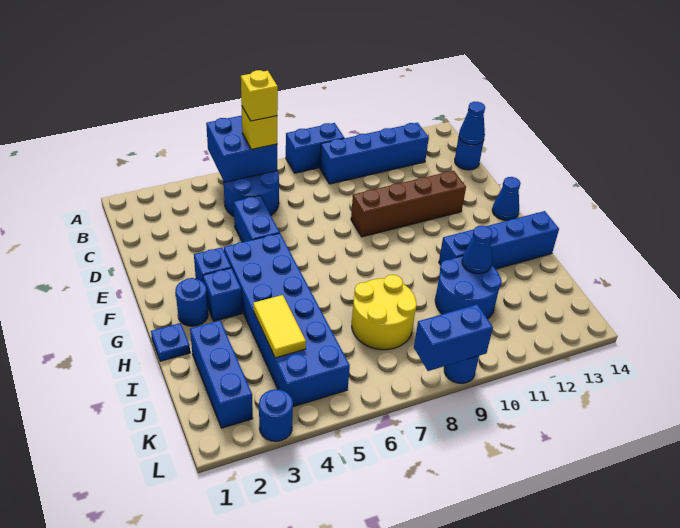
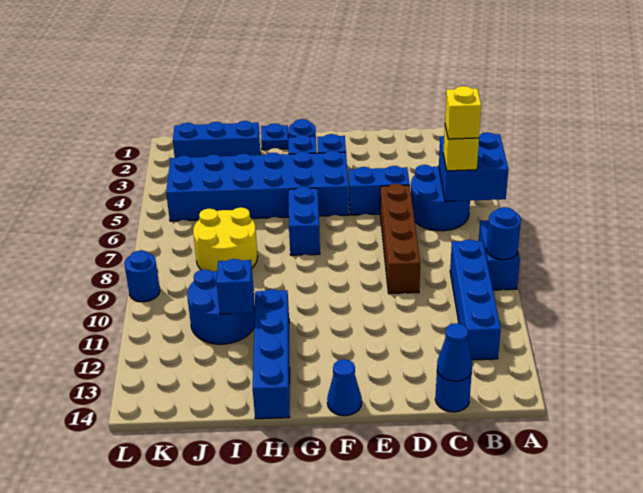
brown brick E9:E12 level 1 -> brown brick D6:D9 level 1
yellow tile I4:J4 level 2 -> none
blue cone I11 level 2 -> blue brick I11 level 2
blue round brick L3 level 1 -> blue round brick A9 level 2
blue brick L8:L9 level 2 -> blue brick G6:G7 level 1

